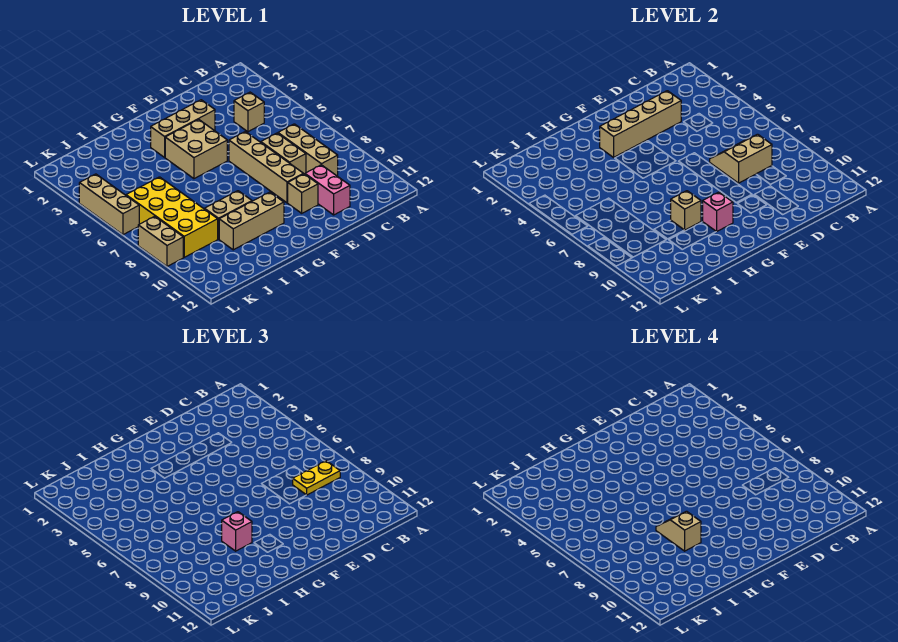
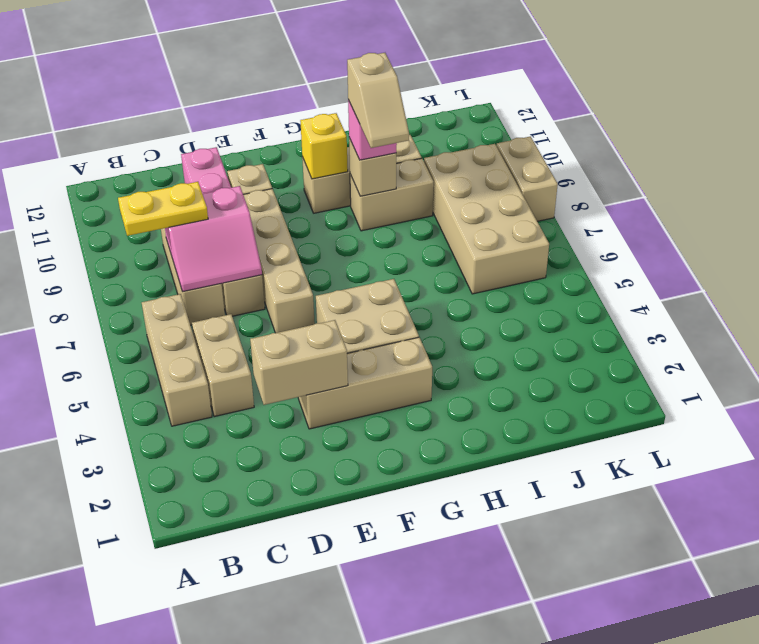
tan brick C4 level 1 -> tan brick C4:C5 level 1
tan slope C7:D8 level 2 top 8 -> pink slope C7:D8 level 2 top 8
tan brick D3:G3 level 2 -> tan brick D3:E3 level 2
pink brick G10 level 2 -> yellow brick G10 level 2
yellow brick J6:K9 level 1 -> tan brick J6:K9 level 1
tan brick L4:L6 level 1 -> tan brick B4:B6 level 1

